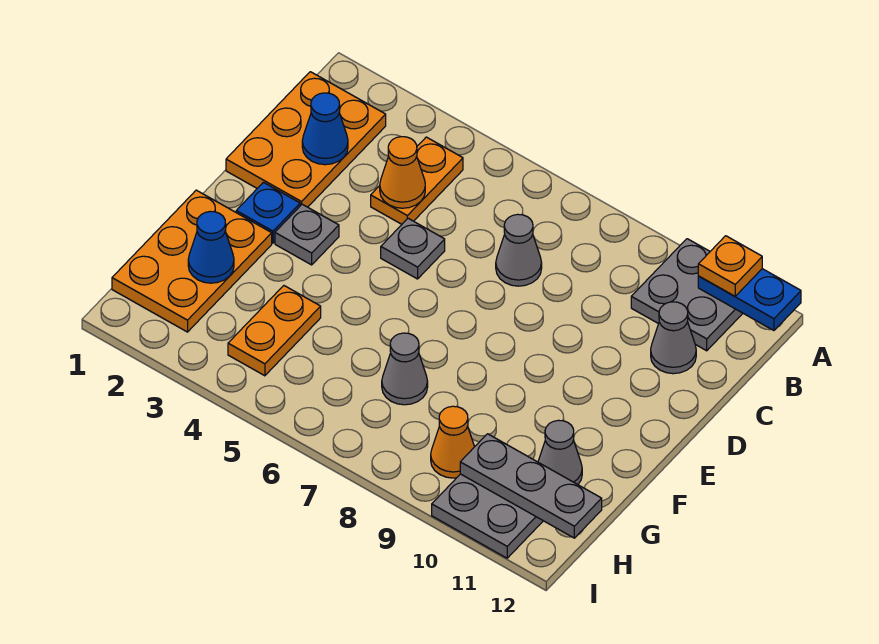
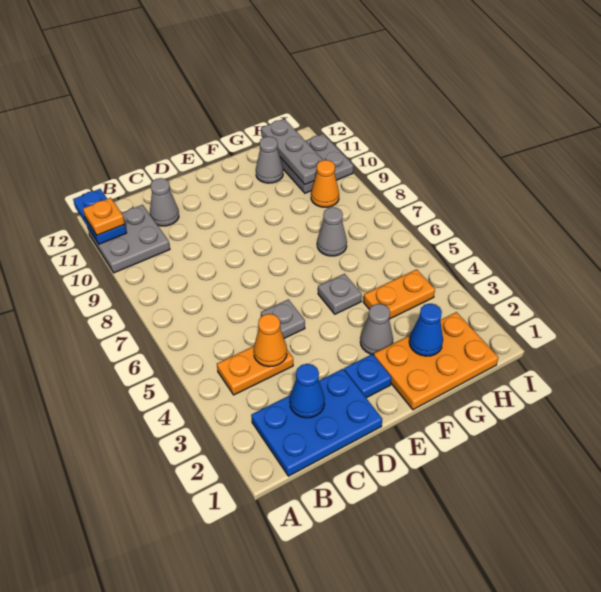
orange plate B1:D2 level 1 -> blue plate B1:D2 level 1
grey cone C7 level 1 -> grey cone F3 level 1
grey plate E3 level 1 -> grey plate F5 level 1

